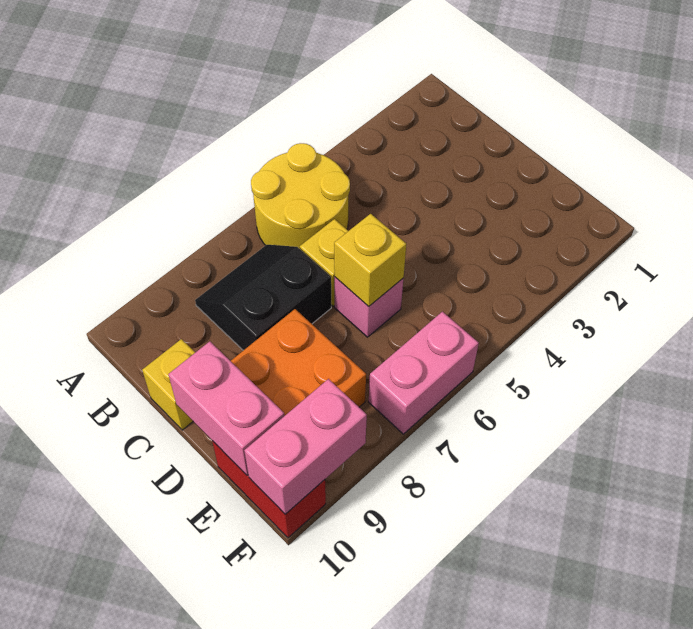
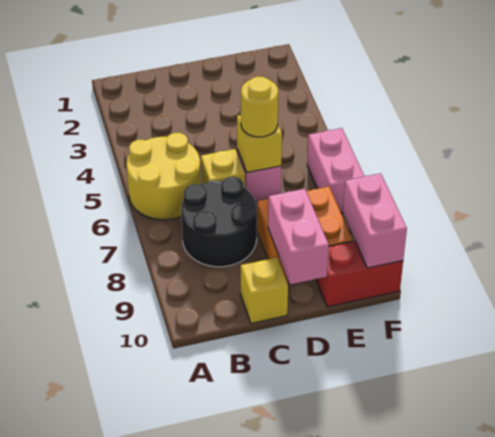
black slope B7:C8 level 1 top C -> black round brick B7:C8 level 1
none -> yellow round brick D6 level 3
pink brick D10:E10 level 2 -> pink brick D9:D10 level 2

